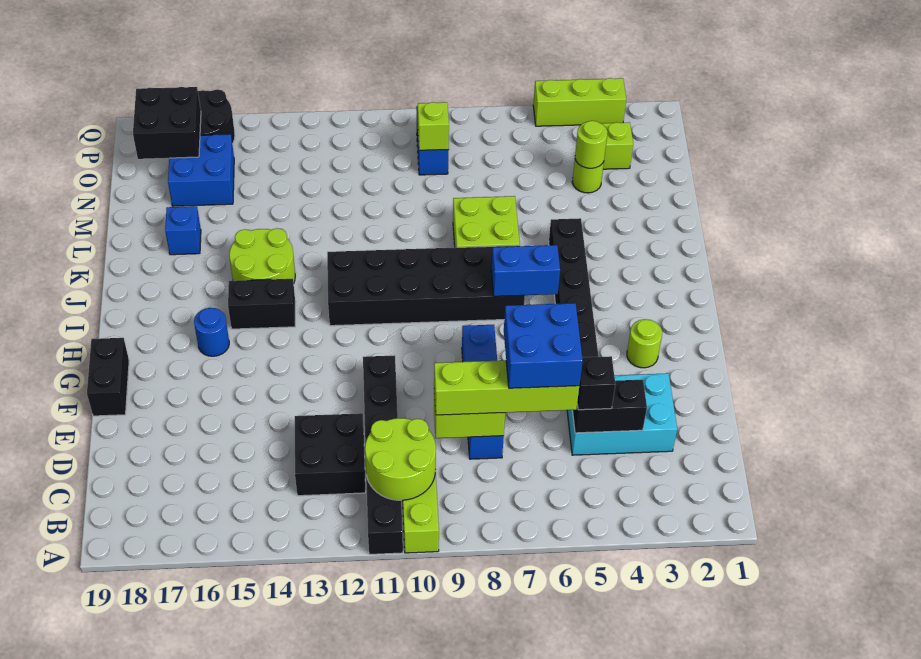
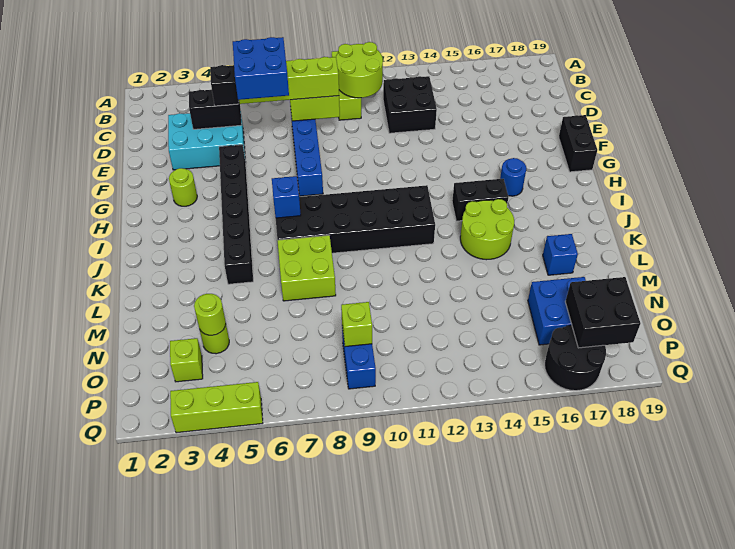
black brick A11:F11 level 1 -> none
blue brick I6:I7 level 2 -> blue brick I7 level 2

